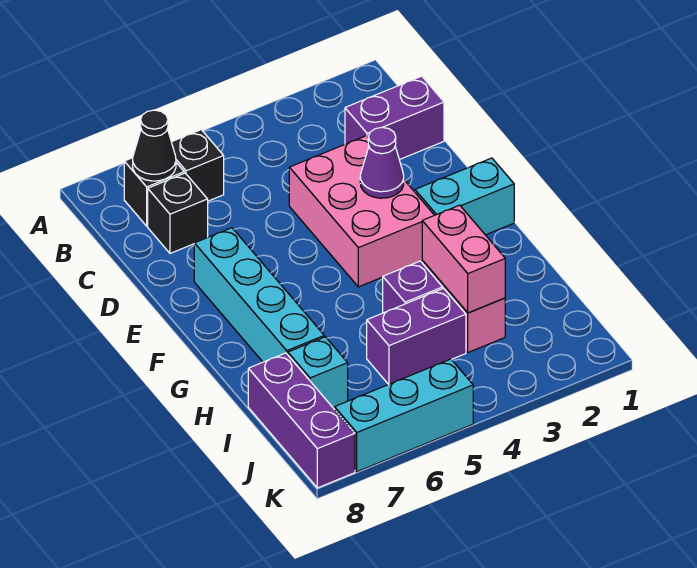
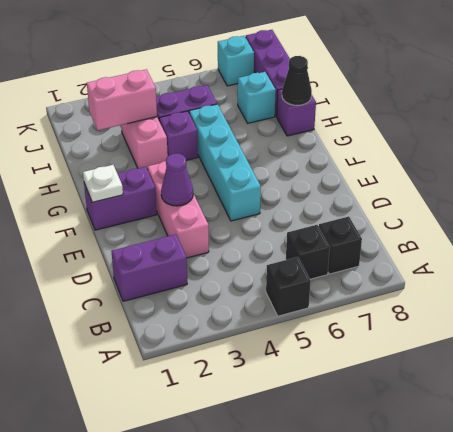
black cone B7 level 2 -> black cone H8 level 2
black brick C7 level 1 -> black brick A5 level 1
pink brick D3:F4 level 1 -> pink brick D3:F3 level 1
cyan brick E7:H7 level 1 -> cyan brick E5:H5 level 1
cyan brick F1:F2 level 1 -> purple brick F1:F2 level 1
none -> white plate F1 level 2
pink brick H3:I3 level 2 -> pink brick I2:I3 level 2
none -> purple brick H8 level 1
cyan brick K5:K7 level 1 -> cyan brick K7 level 1

